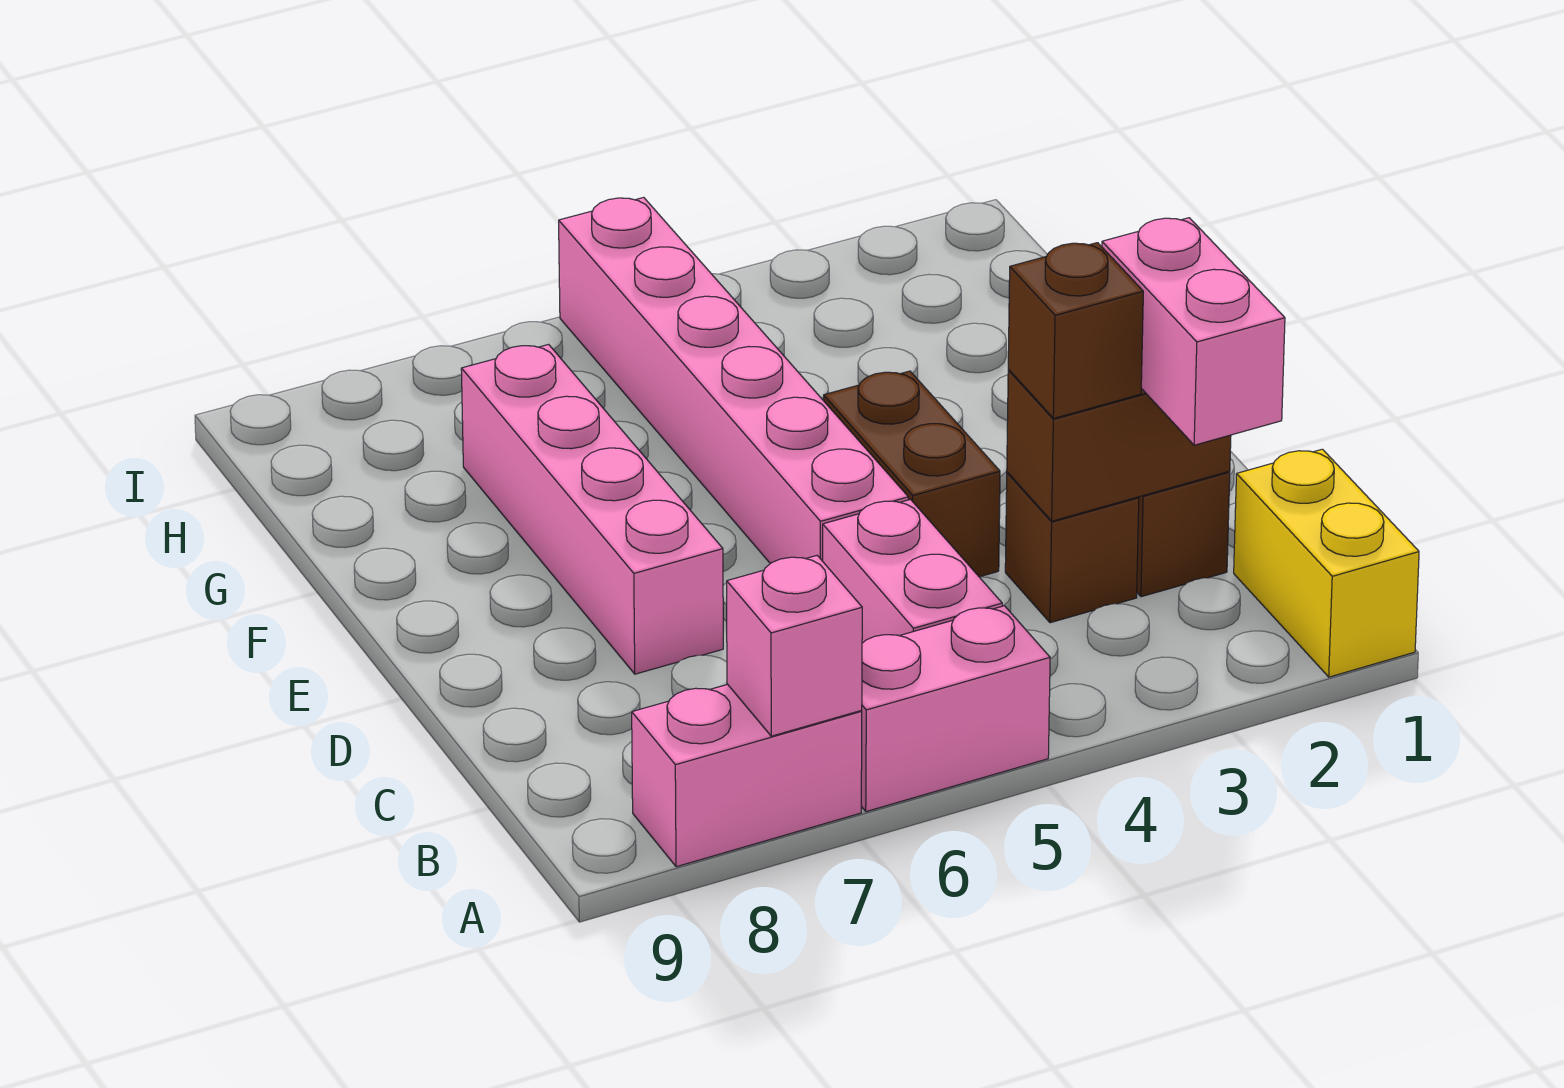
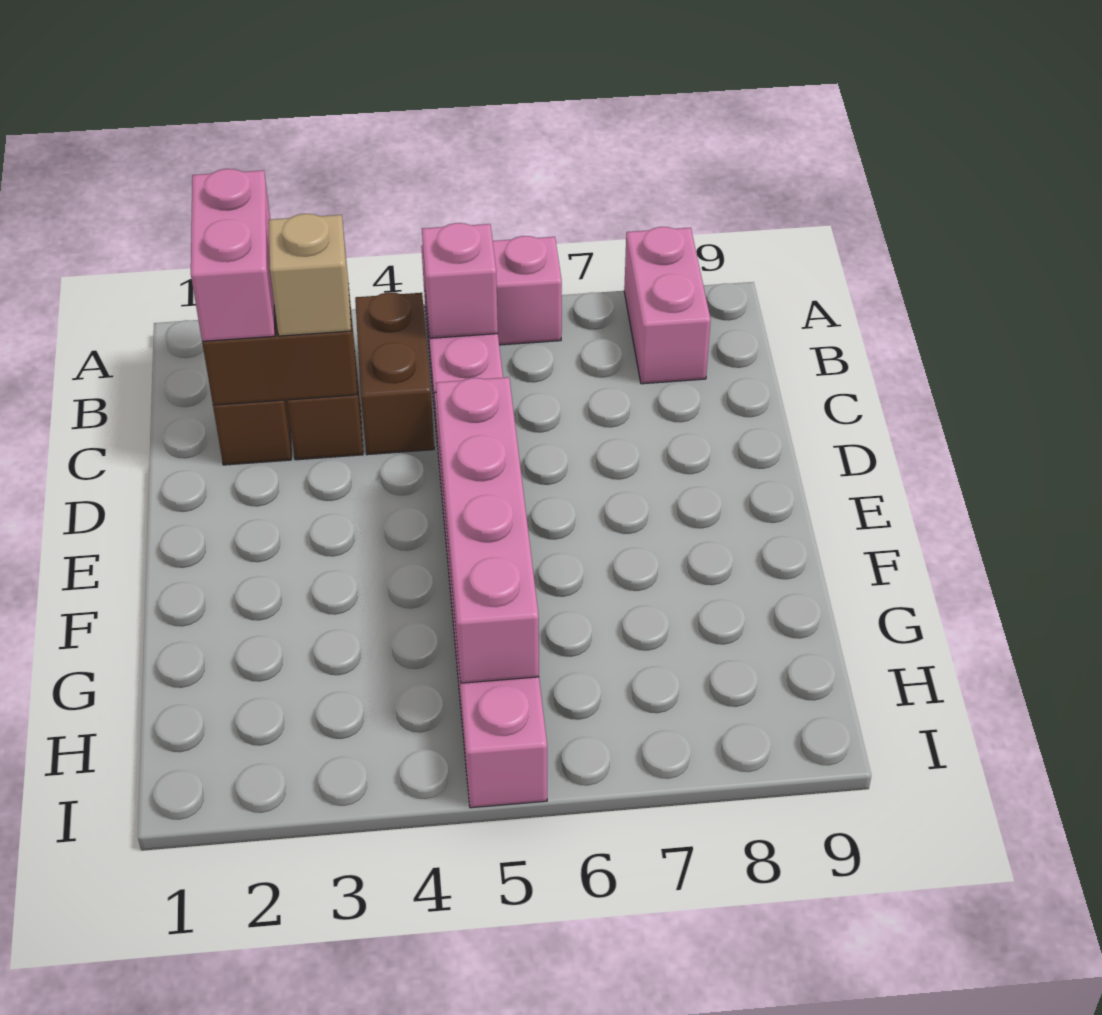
yellow brick A1:B1 level 1 -> none
pink brick A7:A8 level 1 -> pink brick A8:B8 level 1
pink brick A7 level 2 -> pink brick B5 level 2
brown brick C3 level 3 -> tan brick C3 level 3
brown brick D4:E4 level 1 -> brown brick B4:C4 level 1
pink brick D7:G7 level 1 -> pink brick E5:H5 level 2

